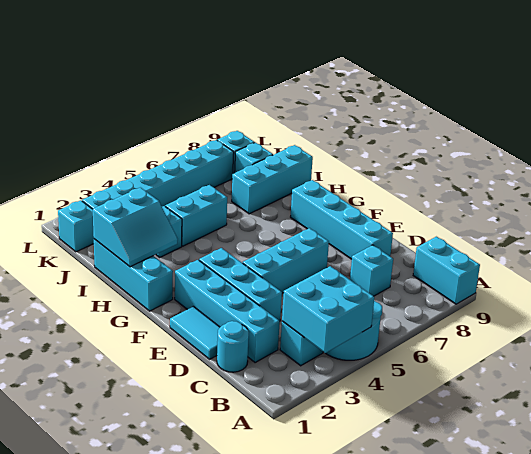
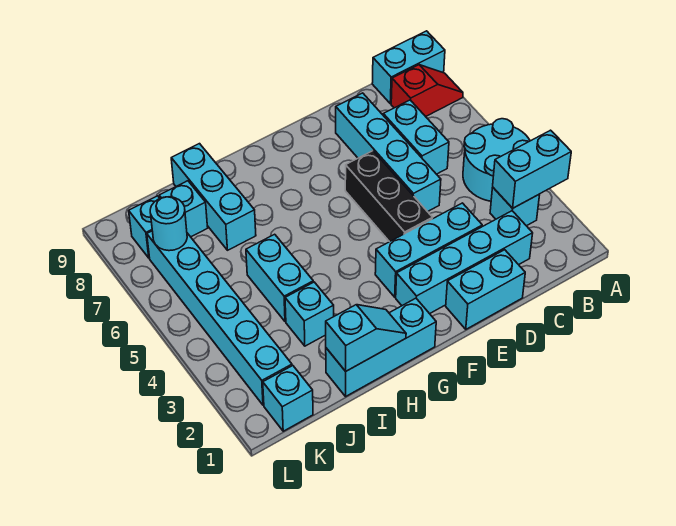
cyan brick A3:B4 level 2 -> cyan brick A3:B3 level 2
none -> red slope A8:B8 level 1 top B
cyan round brick C1 level 1 -> cyan round brick K7 level 2
cyan brick C7 level 1 -> cyan brick C6:C7 level 1
cyan tile D1:E1 level 1 -> cyan brick D1:E1 level 1
cyan brick D8:G8 level 1 -> cyan brick D5:D8 level 1
cyan brick E4:E6 level 1 -> black brick E4:E6 level 1
cyan slope H1:I2 level 2 top I -> cyan slope H1:I1 level 2 top I

